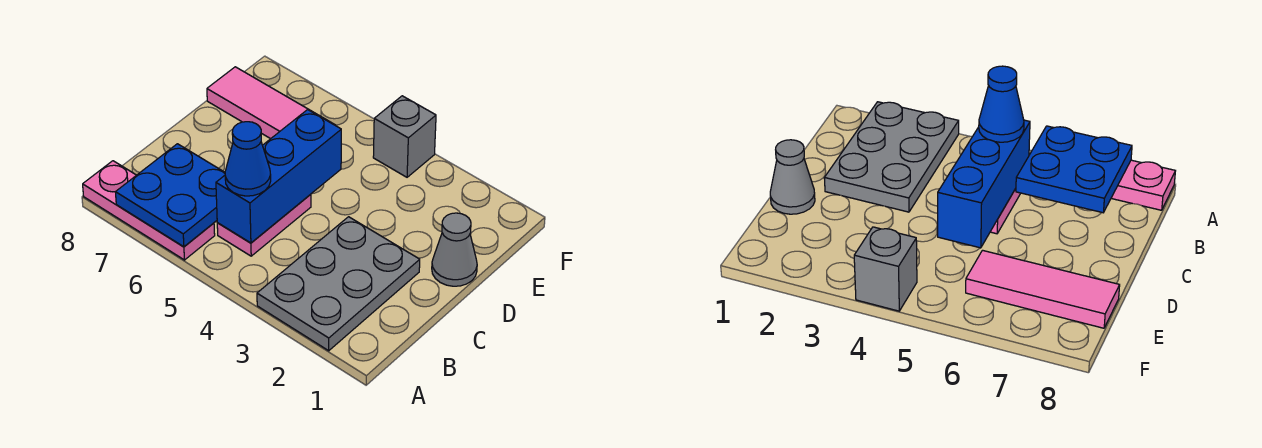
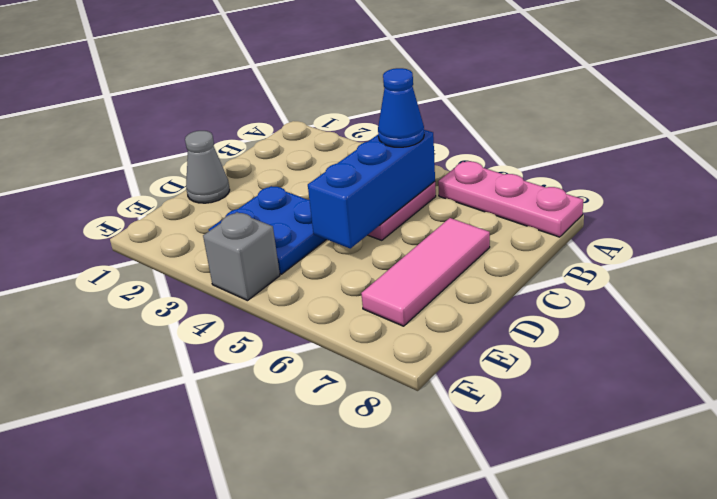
grey plate A2:C3 level 1 -> none
blue plate A6:B7 level 2 -> blue plate D3:E4 level 1
pink tile E6:E8 level 1 -> pink tile C7:E7 level 1

